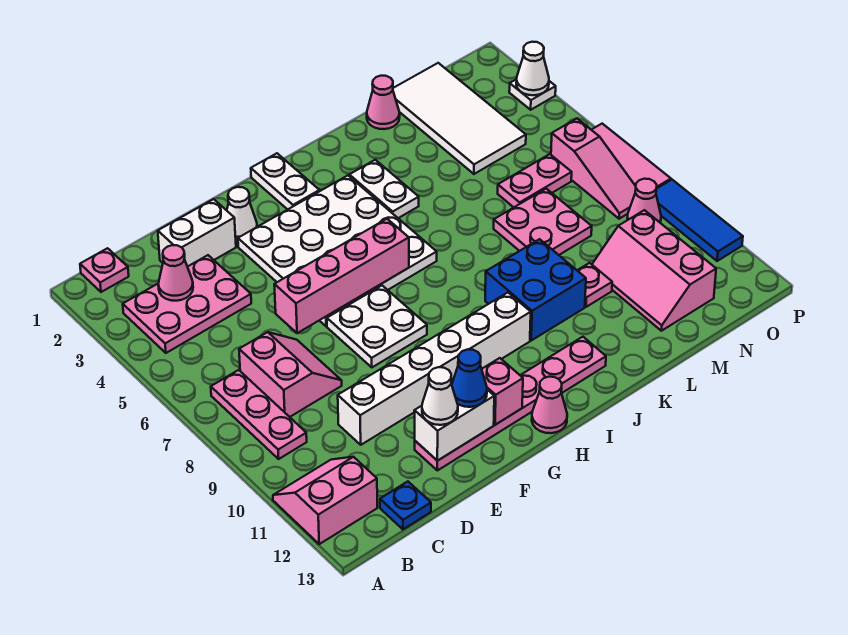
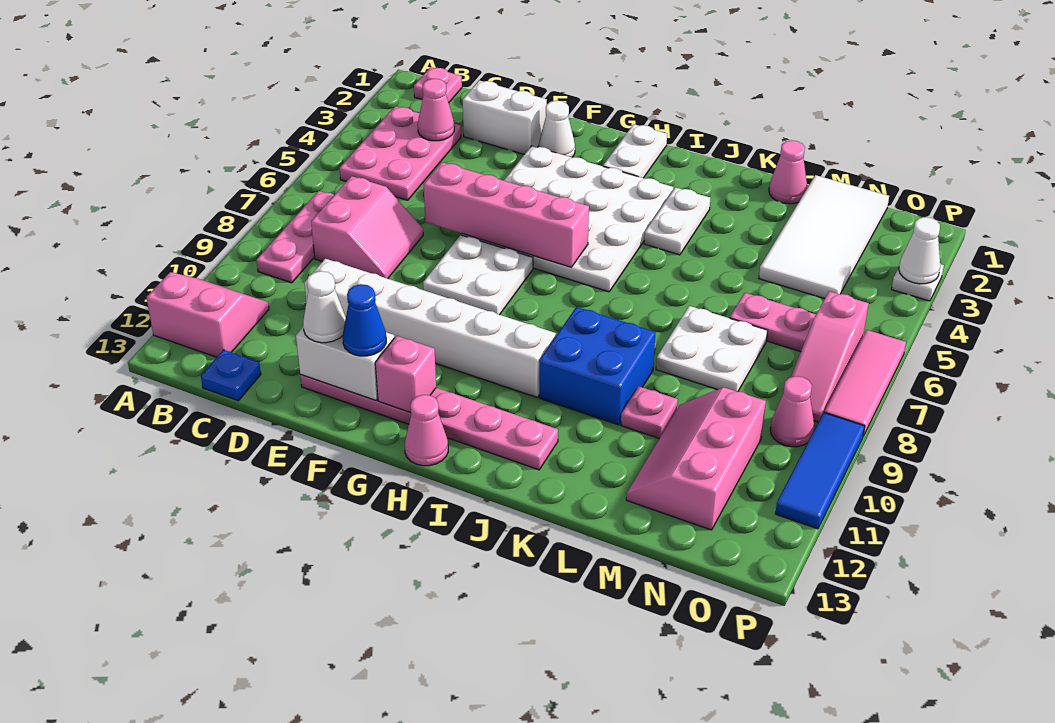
pink plate B3:D4 level 1 -> pink plate B3:C5 level 1
pink plate L7:M8 level 1 -> white plate L7:M8 level 1

